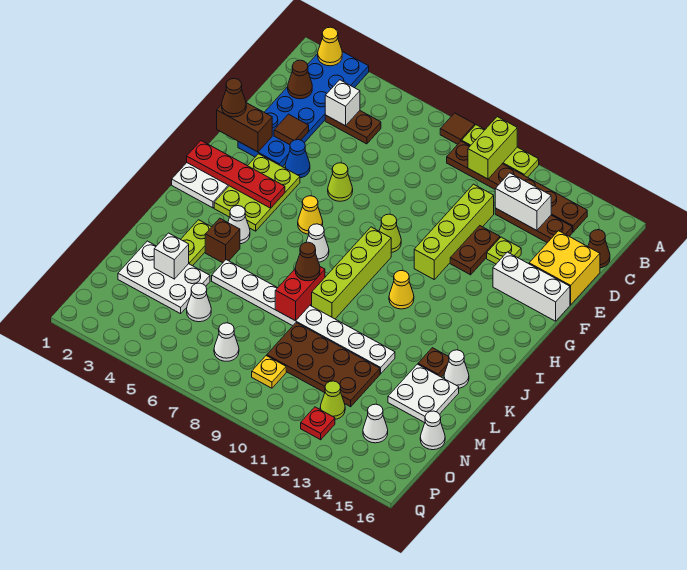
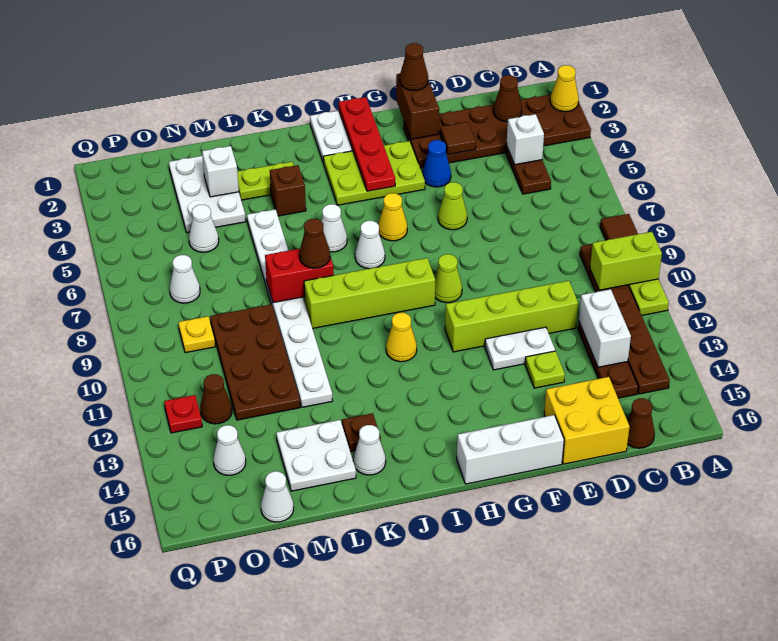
blue plate A2:F3 level 1 -> brown plate A2:F3 level 1
brown plate E12:F12 level 1 -> white plate E12:F12 level 1
white brick F14:F16 level 1 -> white brick F16:H16 level 1
white cone J4 level 1 -> white cone J6 level 1
lime cone O12 level 1 -> brown cone O12 level 1

